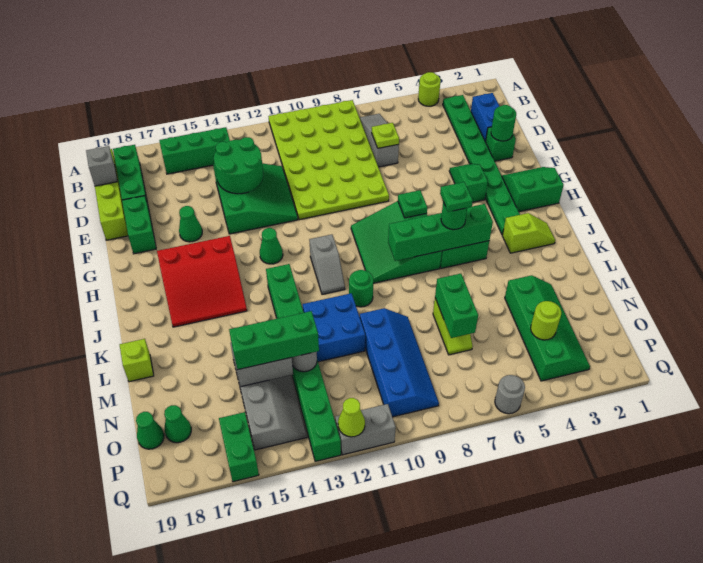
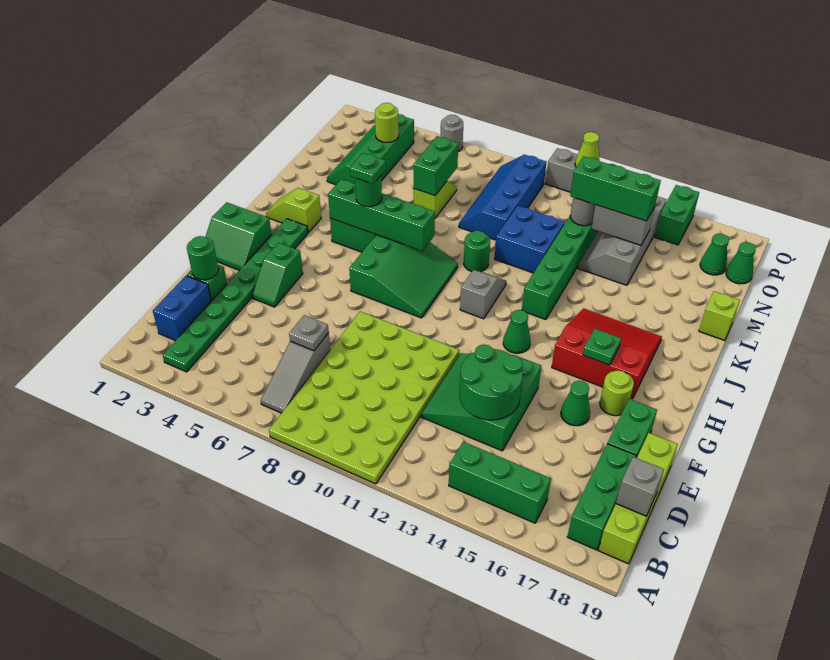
lime round brick A4 level 1 -> lime round brick G17 level 1
lime plate D7 level 2 -> grey plate D7 level 2
green plate H7 level 2 -> green plate H16 level 2

